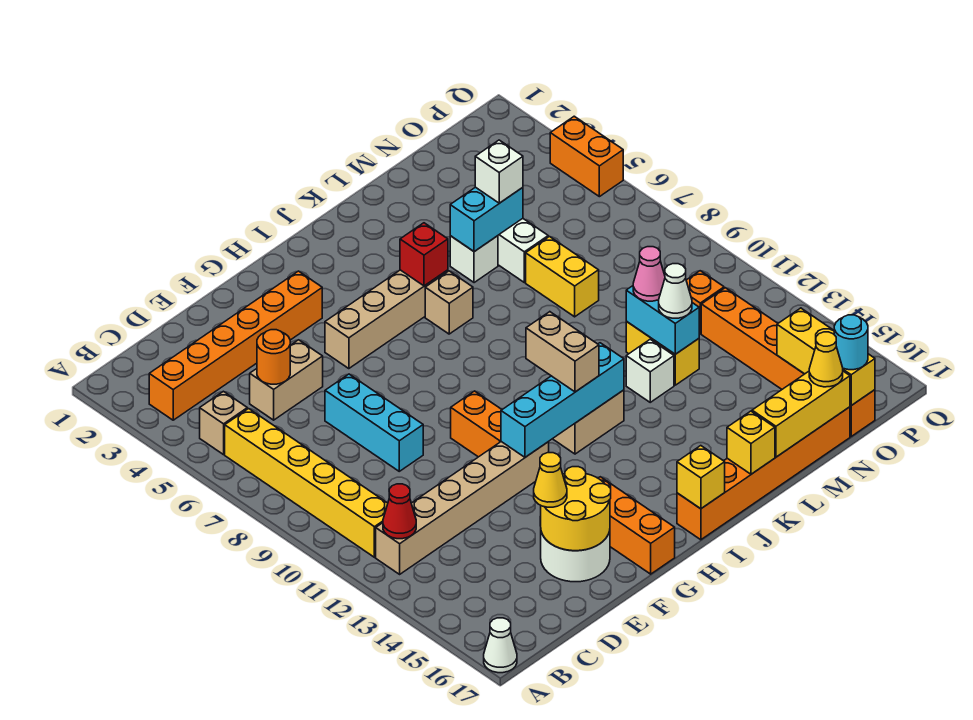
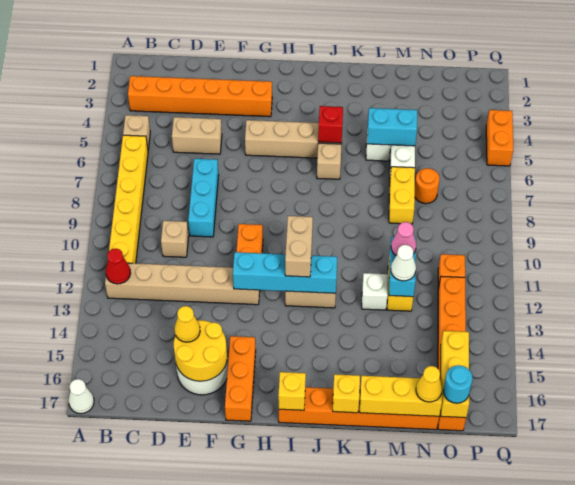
orange round brick D5 level 2 -> orange round brick N7 level 1
none -> tan brick D10 level 1
white brick M5 level 3 -> none

